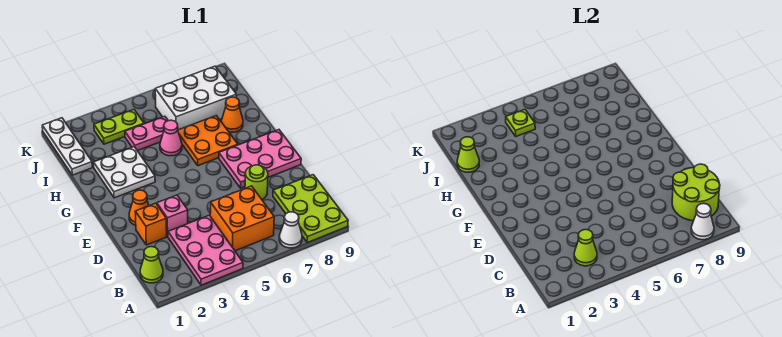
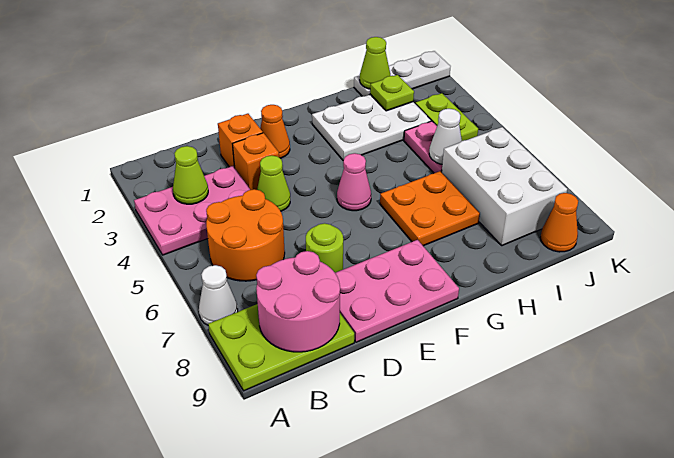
white cone A8 level 2 -> white cone I5 level 2
lime cone B1 level 1 -> lime cone D4 level 1
orange brick B5:C6 level 1 -> orange round brick B5:C6 level 1
lime round brick B8:C9 level 2 -> pink round brick B8:C9 level 2
pink brick D3 level 1 -> orange brick D3 level 1
pink plate E7:F9 level 1 -> pink plate D8:F9 level 1
white plate G2:H3 level 1 -> white plate G2:I3 level 1
pink cone H5 level 1 -> pink cone F5 level 1
orange cone H8 level 1 -> orange cone J9 level 1
lime plate J4 level 2 -> lime plate I2 level 2

